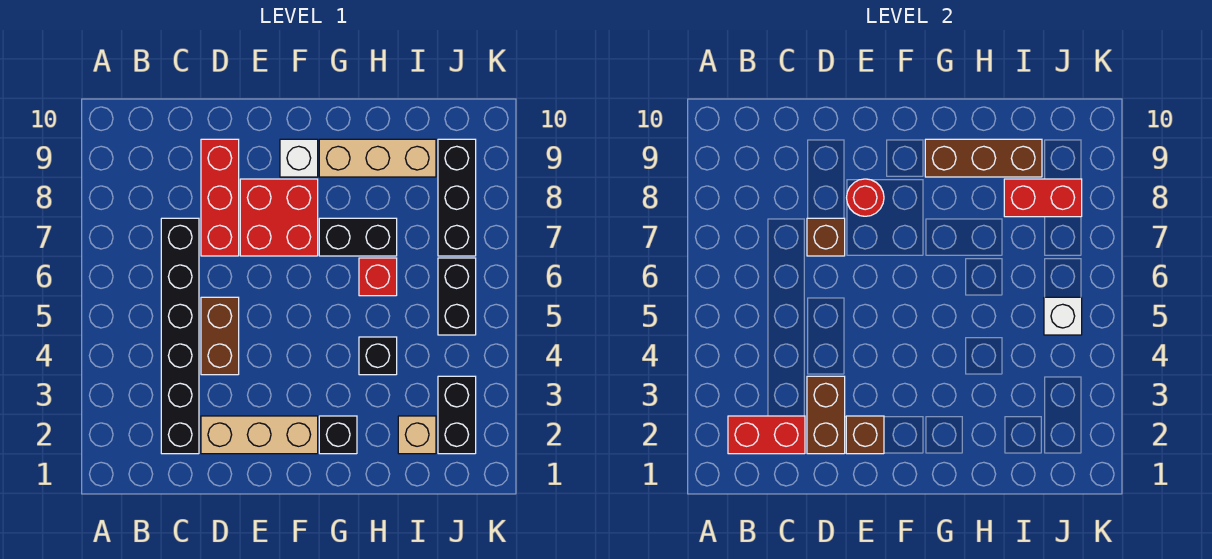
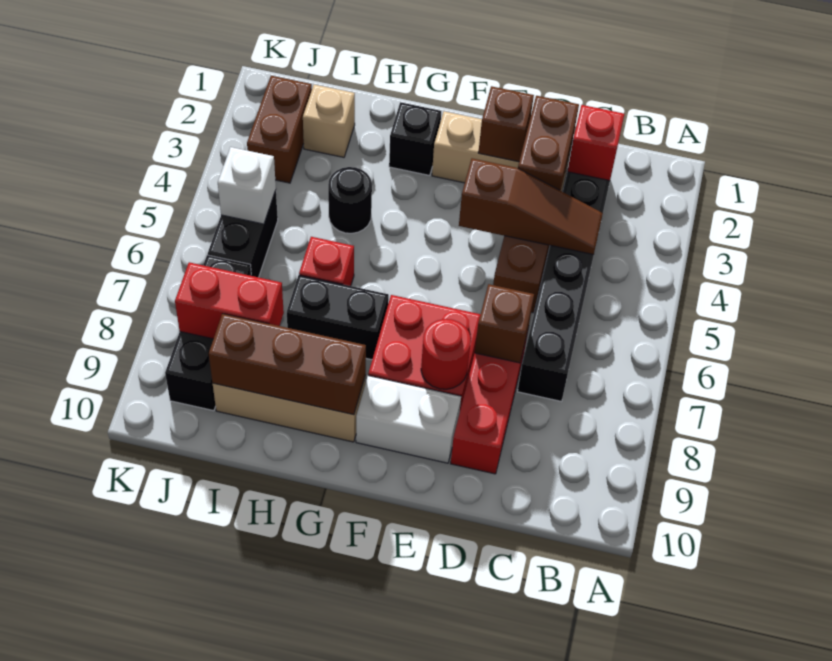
red brick B2:C2 level 2 -> red brick C2 level 2
none -> brown slope C4:E4 level 2 top E
white brick F9 level 1 -> white brick E9:F9 level 1
black brick H4 level 1 -> black round brick H4 level 1
black brick J2:J3 level 1 -> brown brick J2:J3 level 1

